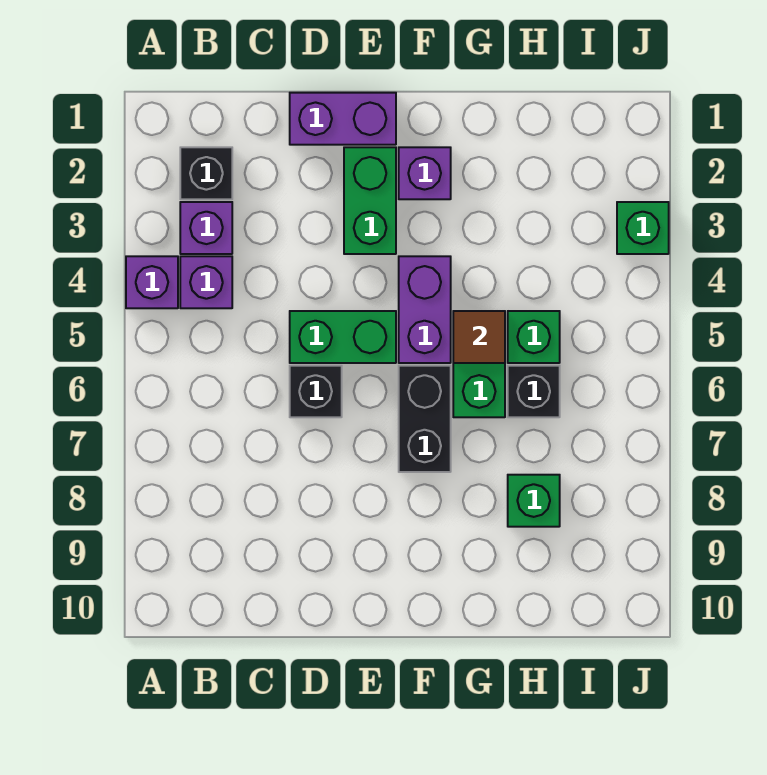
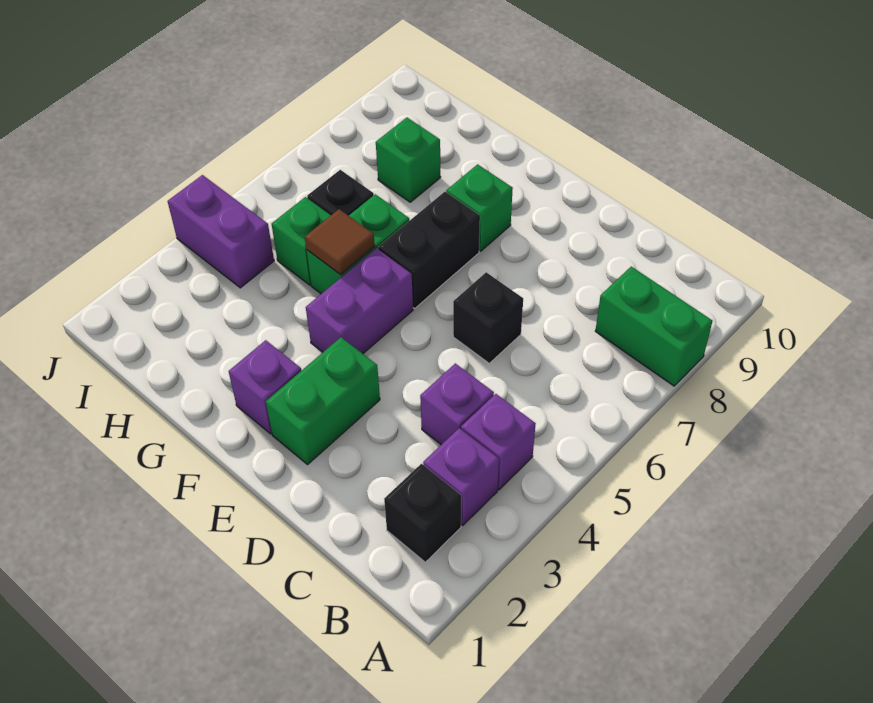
purple brick A4 level 1 -> purple brick C4 level 1
purple brick D1:E1 level 1 -> purple brick I4:J4 level 1
green brick D5:E5 level 1 -> green brick A8:B8 level 1
green brick J3 level 1 -> green brick F8 level 1

